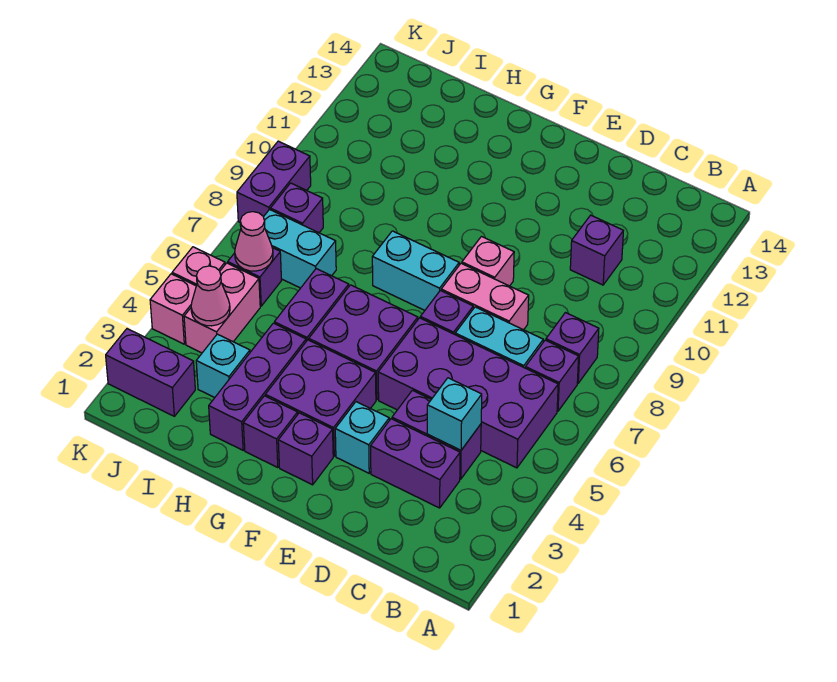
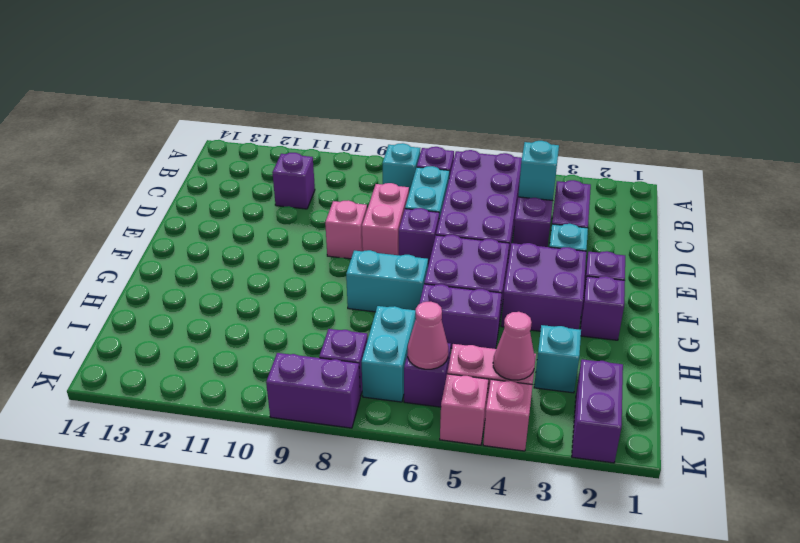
purple brick B8 level 1 -> cyan brick B8 level 1
cyan brick F8:G8 level 1 -> cyan brick G7:G8 level 1
purple brick H2:H4 level 1 -> none

